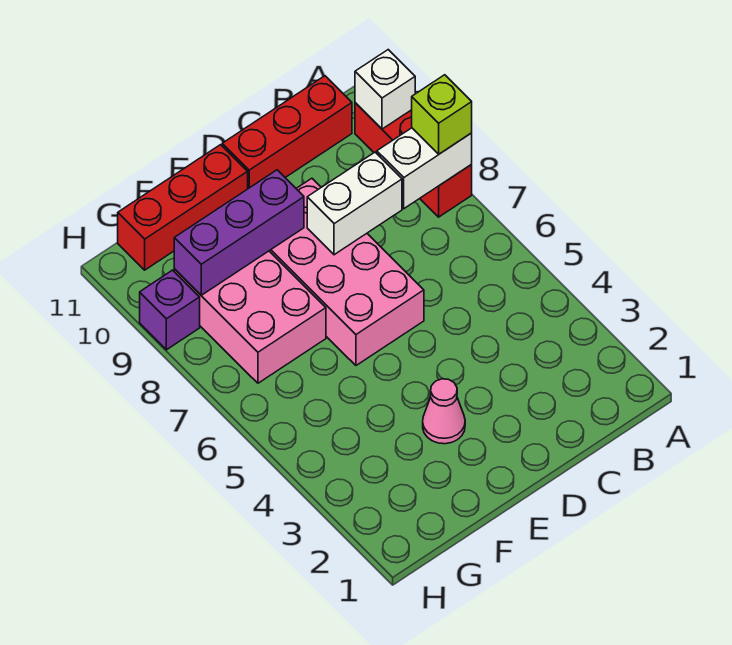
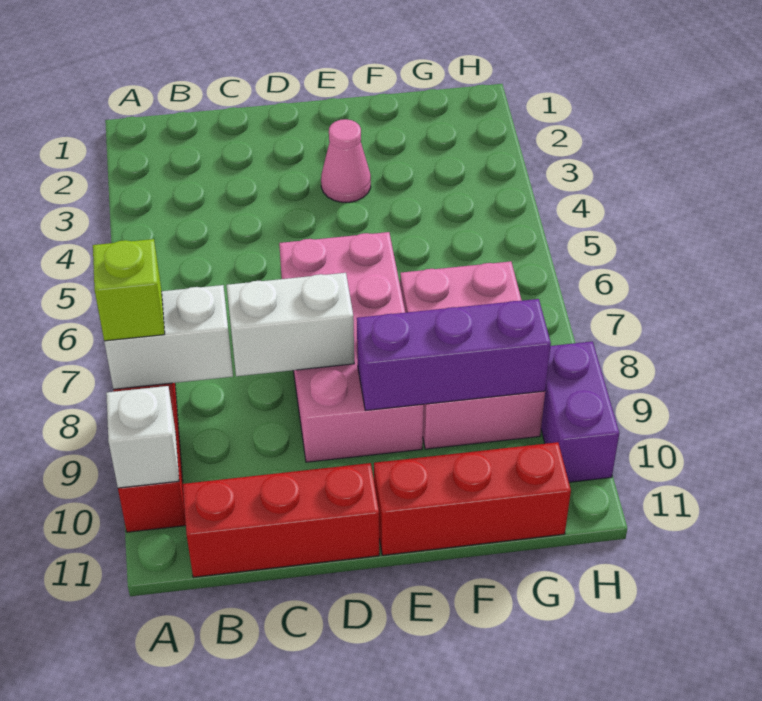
purple brick H9 level 1 -> purple brick H9:H10 level 1

